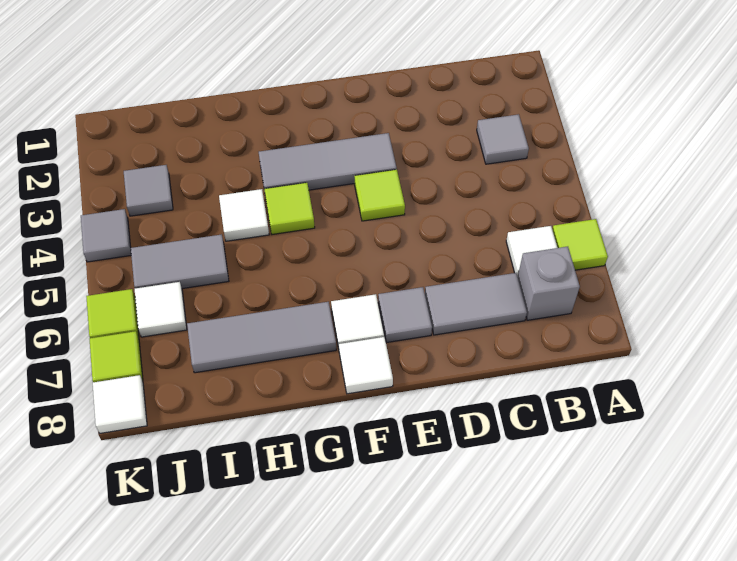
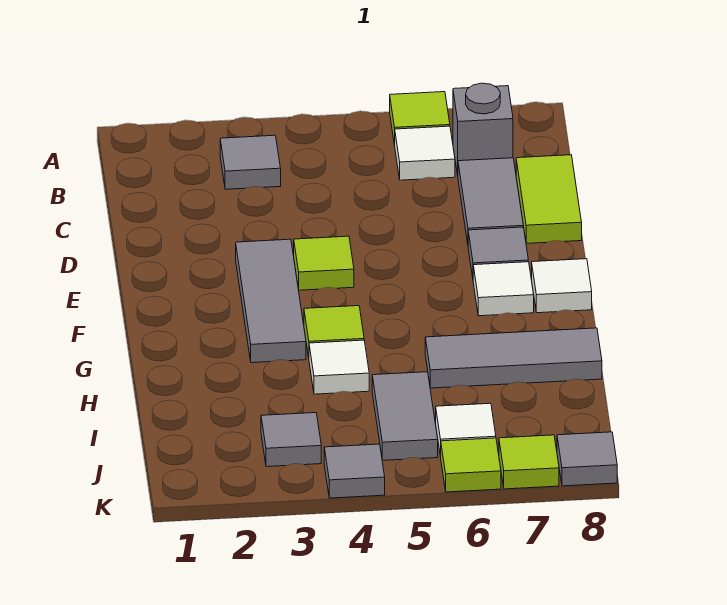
none -> lime tile C8:D8 level 1
grey tile G7:I7 level 1 -> grey tile H6:H8 level 1
white tile K8 level 1 -> grey tile K8 level 1

